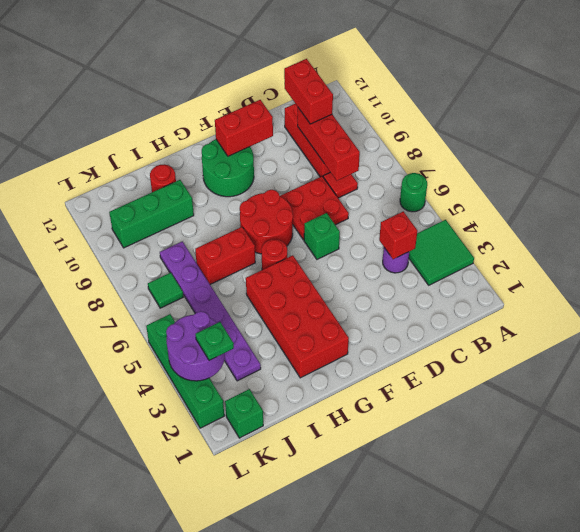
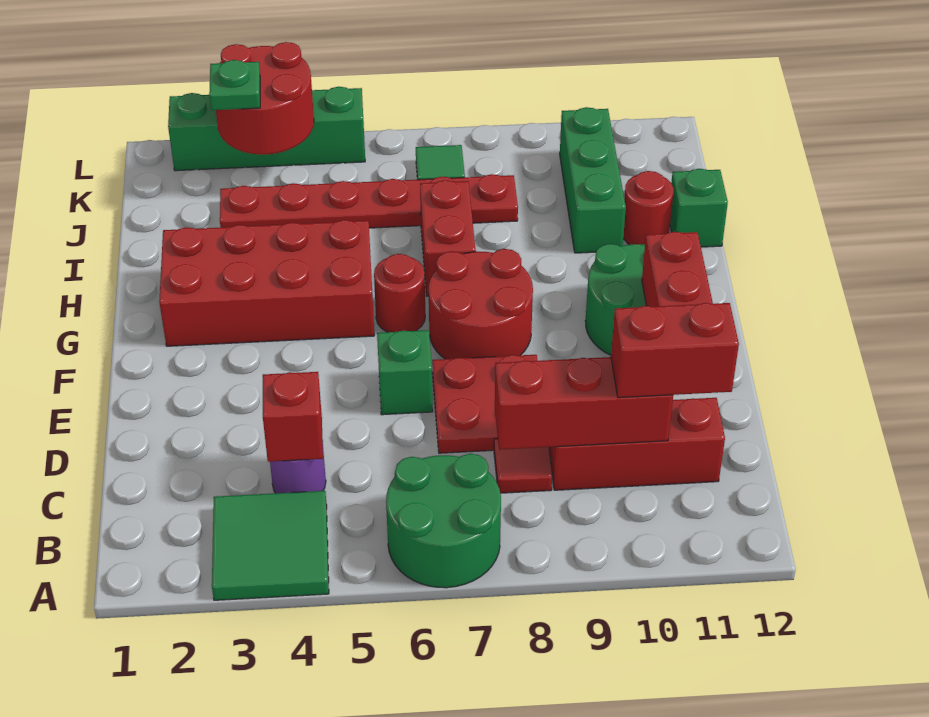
green round brick A6 level 1 -> green round brick A6:B7 level 1
purple plate J3:J8 level 1 -> red plate J3:J8 level 1
green brick K1 level 1 -> green brick I12 level 1
purple round brick K3:L4 level 2 -> red round brick K3:L4 level 2

